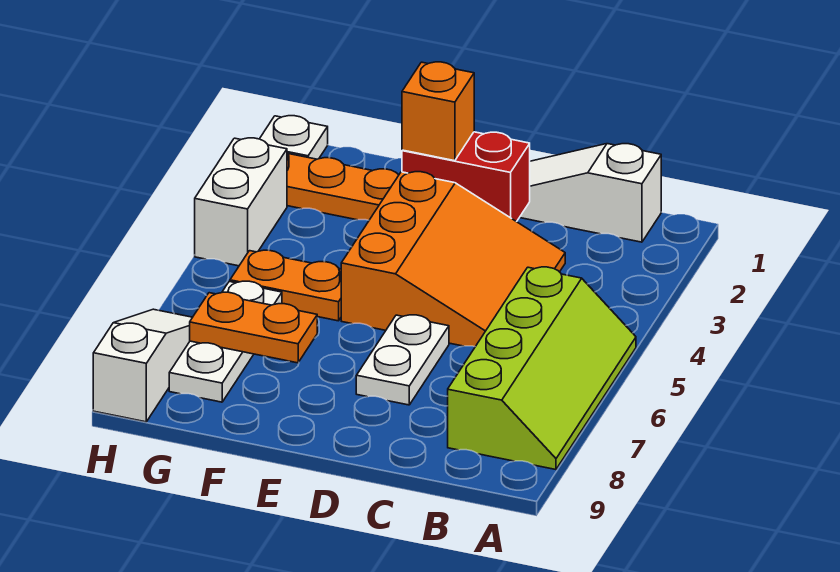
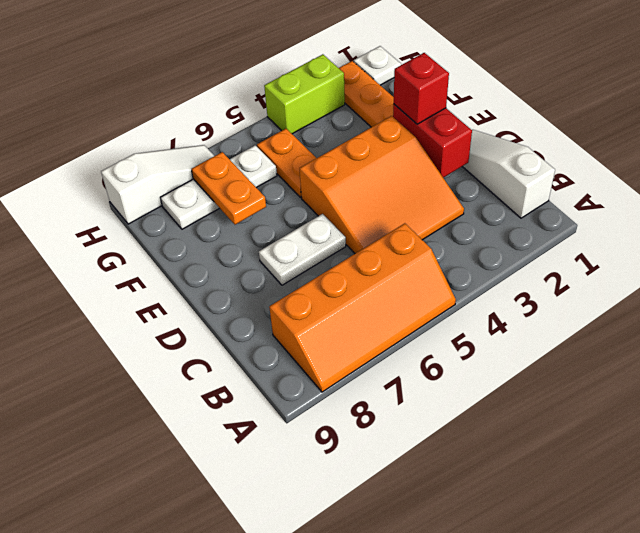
lime slope A5:B8 level 1 top B -> orange slope A5:B8 level 1 top B
orange brick E2 level 3 -> red brick E2 level 3
white brick H3:H4 level 1 -> lime brick H3:H4 level 1

